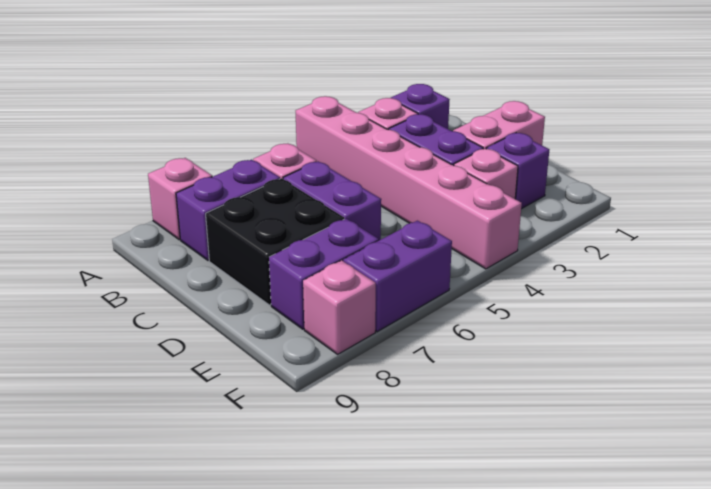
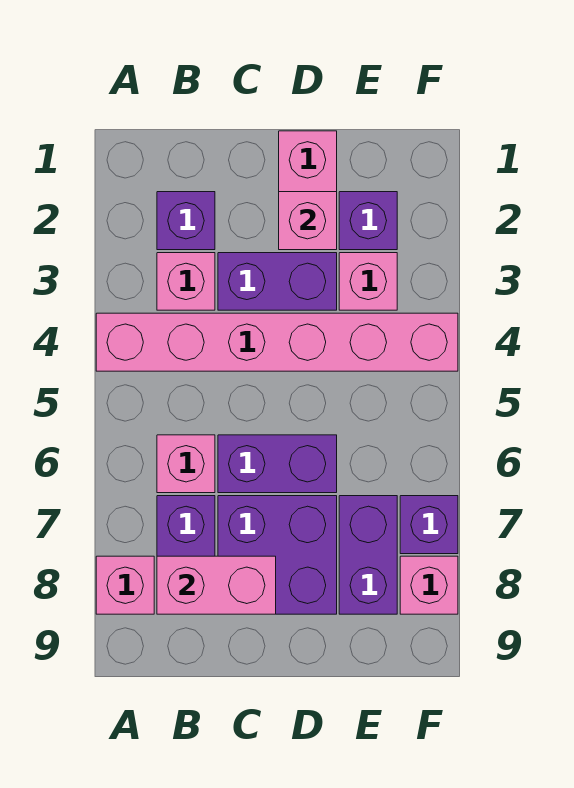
none -> pink brick B8:C8 level 2
black brick C7:D8 level 1 -> purple brick C7:D8 level 1
none -> pink brick D2 level 2
purple brick F6:F7 level 1 -> purple brick F7 level 1

